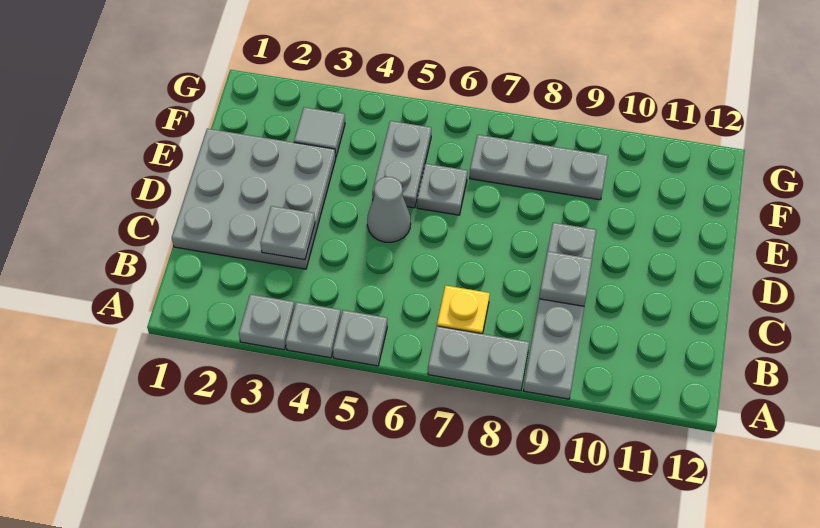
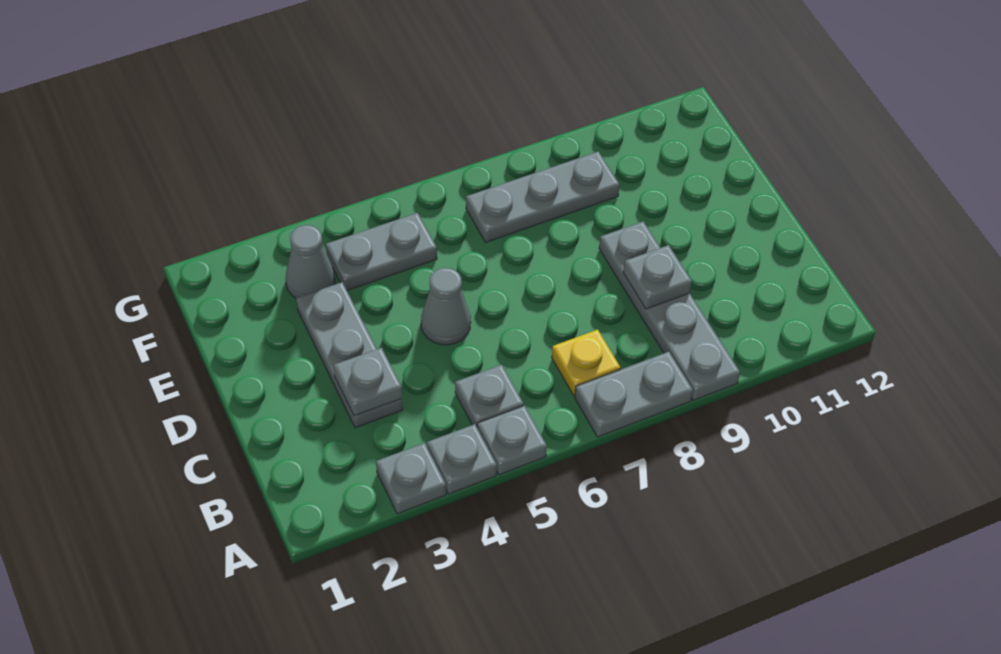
grey plate C1:E3 level 1 -> grey plate C3:E3 level 1
grey plate E5:F5 level 1 -> grey plate F4:F5 level 1
grey plate E6 level 1 -> grey plate B5 level 1
grey tile F3 level 1 -> grey cone F3 level 1

